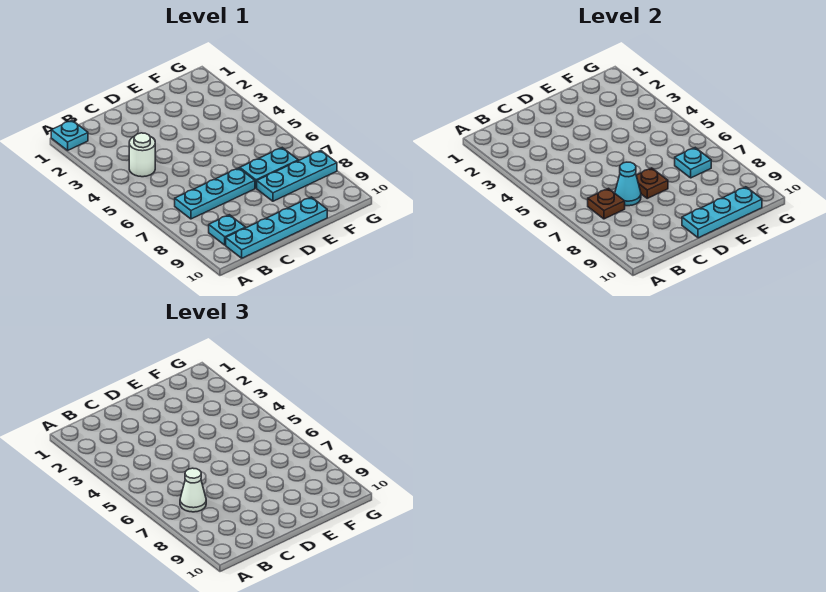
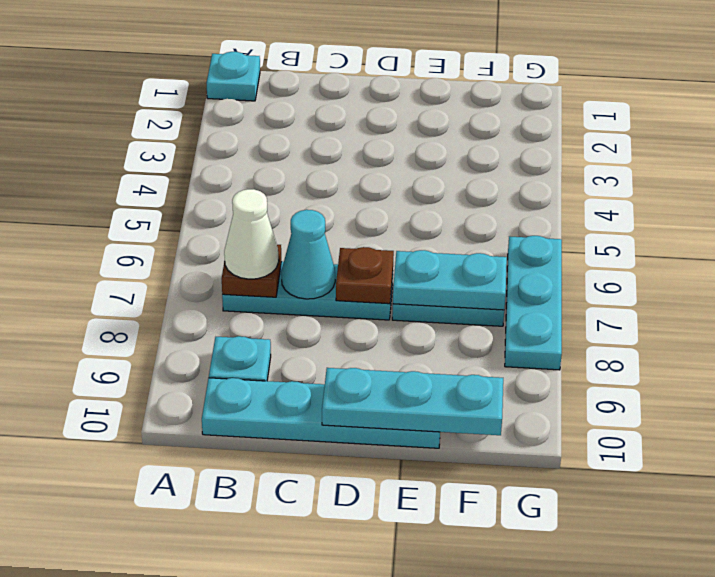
white round brick B4 level 1 -> none
cyan plate E8:G8 level 1 -> cyan plate G6:G8 level 1
cyan plate F7 level 2 -> cyan plate E7:F7 level 2

